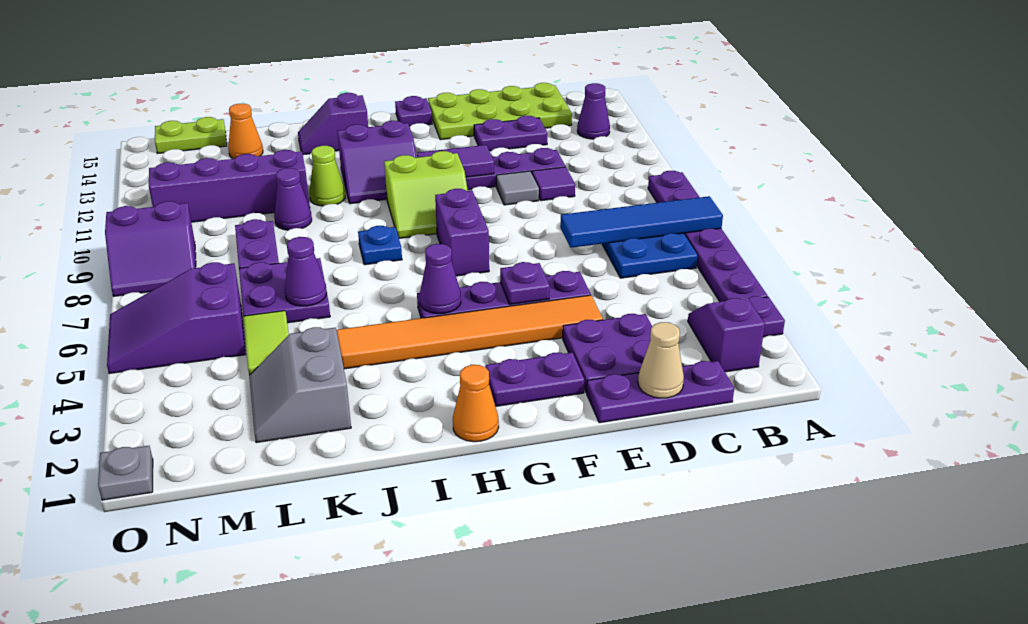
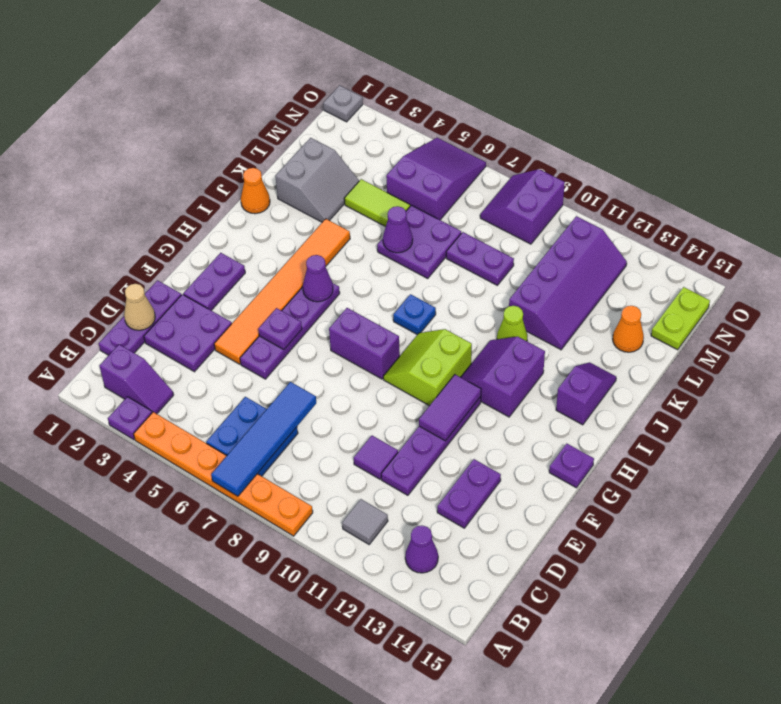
purple plate A4:A9 level 1 -> orange plate A4:A9 level 1
lime plate C14:F15 level 1 -> none
grey tile E10 level 1 -> grey tile B11 level 1
orange cone H1 level 1 -> orange cone J1 level 1
grey slope K2:L3 level 1 top K -> grey slope K2:L3 level 1 top 2
purple cone K10 level 1 -> none

